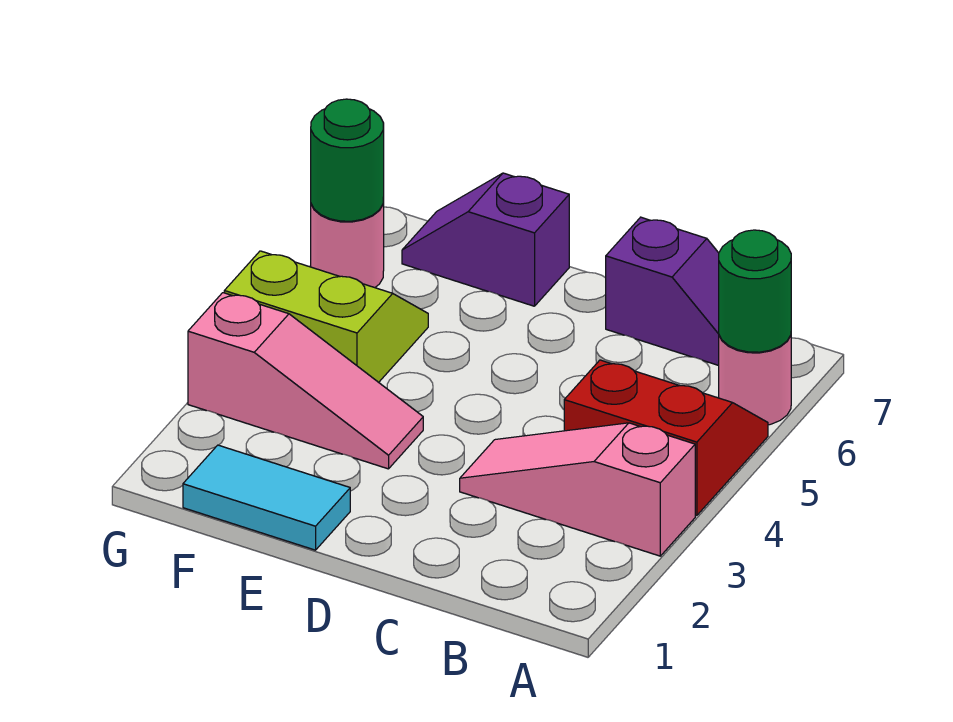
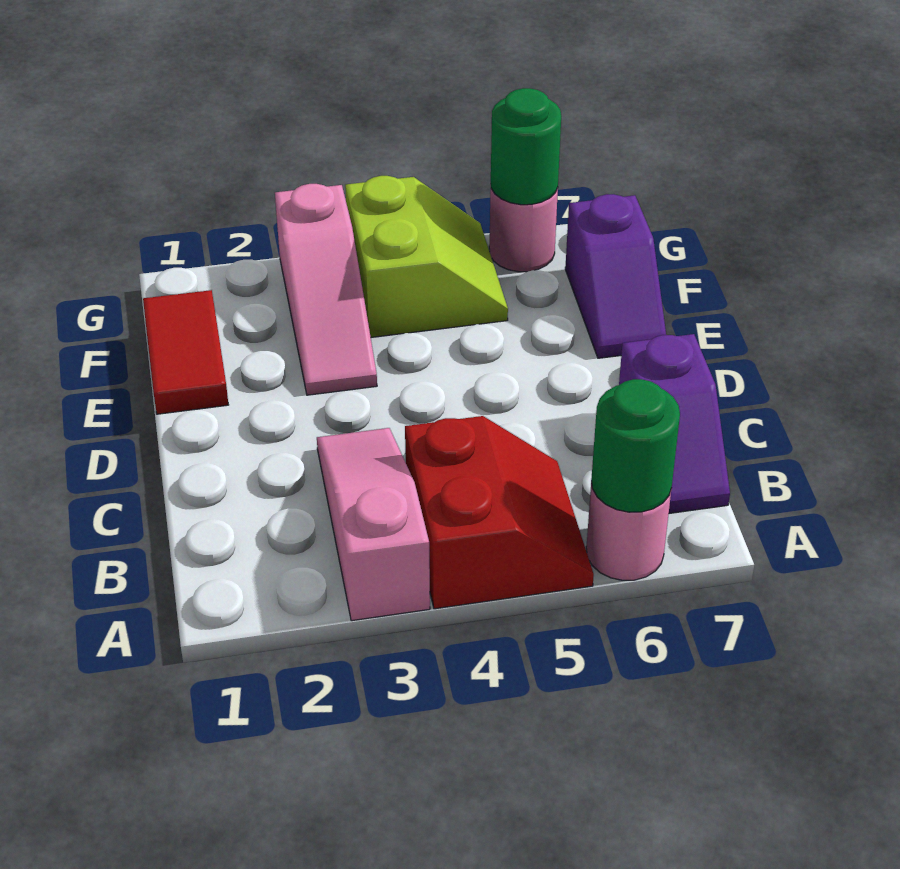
cyan tile E1:F1 level 1 -> red tile E1:F1 level 1
purple slope E7:F7 level 1 top E -> purple slope E7:F7 level 1 top F

